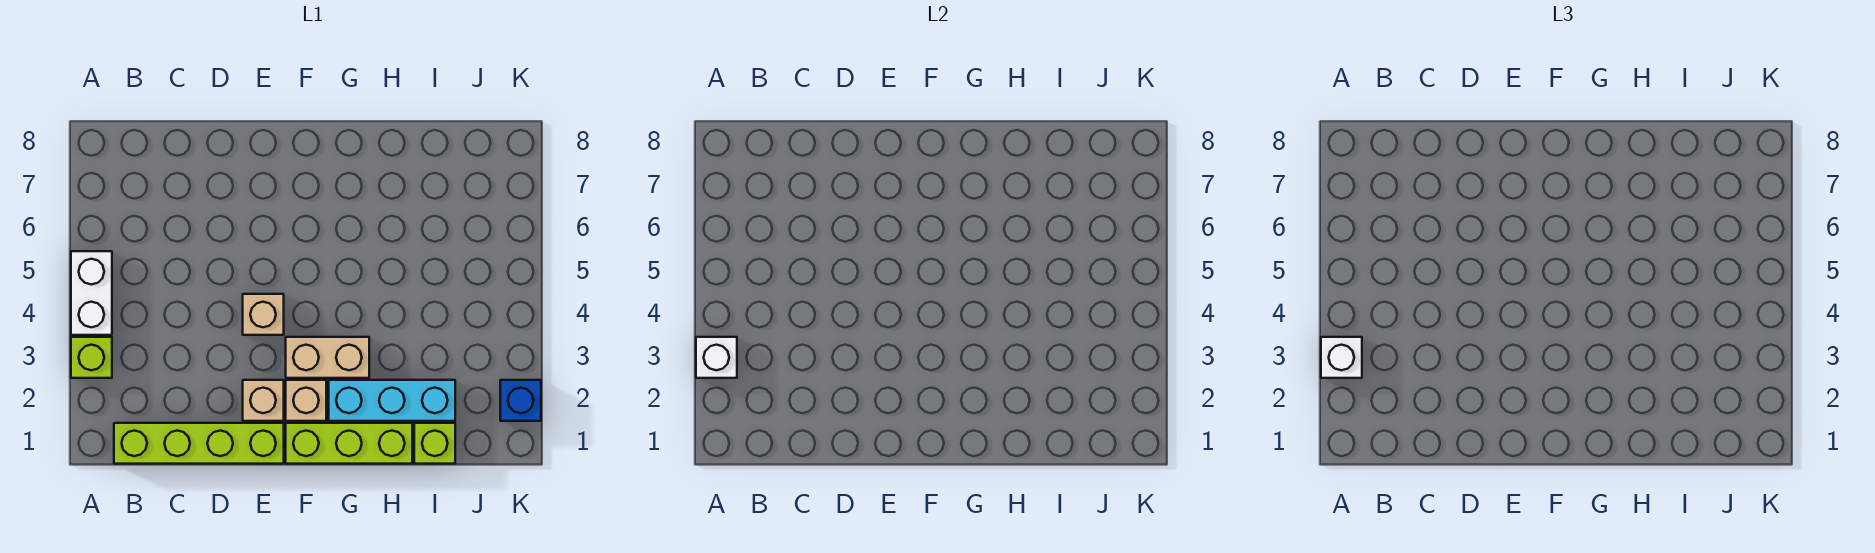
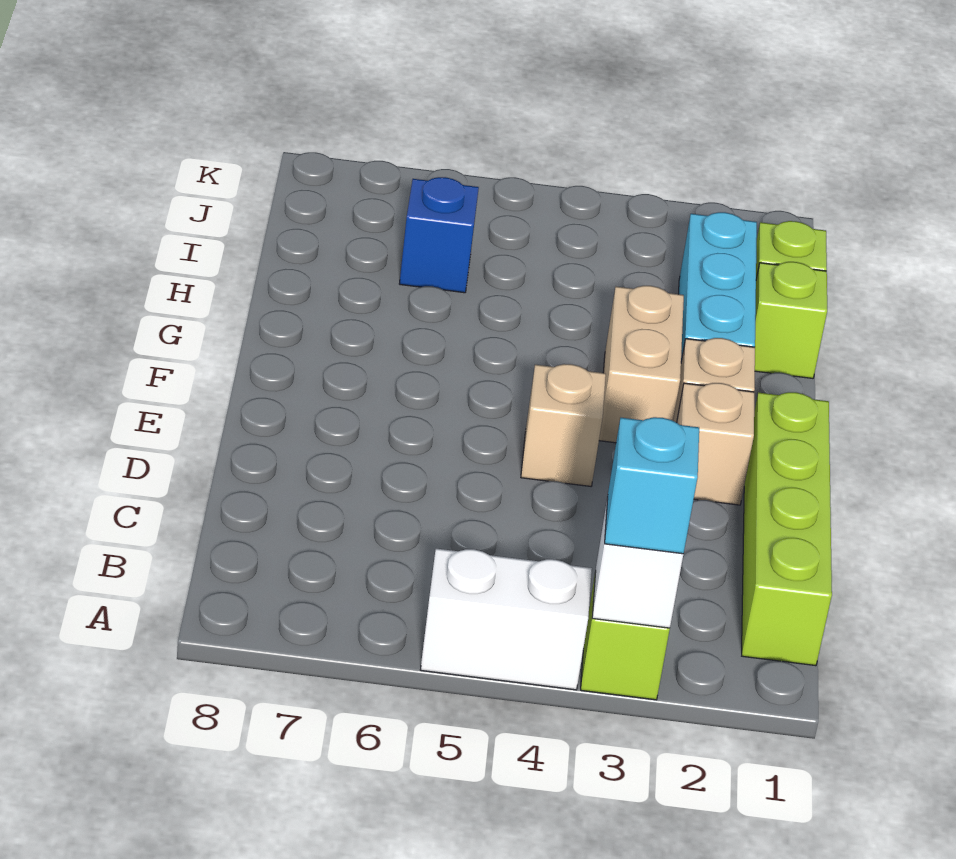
white brick A3 level 3 -> cyan brick A3 level 3
lime brick F1:H1 level 1 -> lime brick H1 level 1
blue brick K2 level 1 -> blue brick I6 level 1

